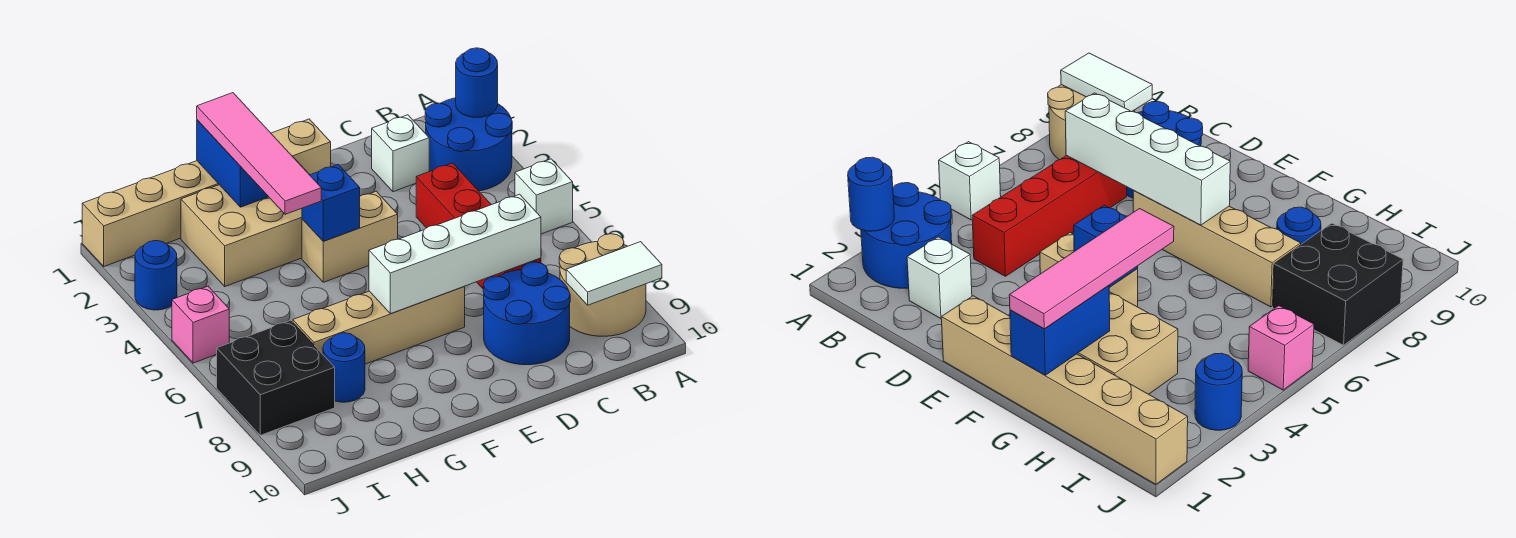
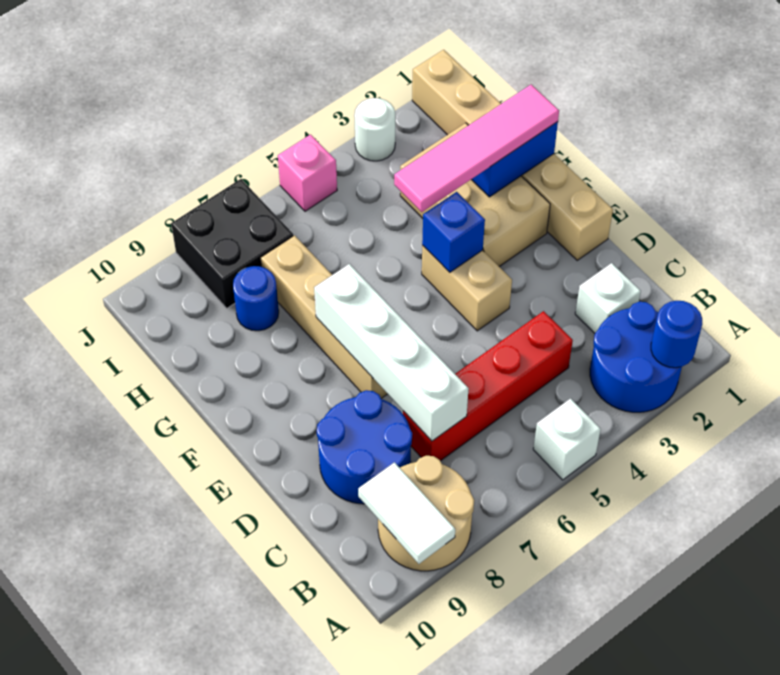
blue round brick J3 level 1 -> white round brick J3 level 1

